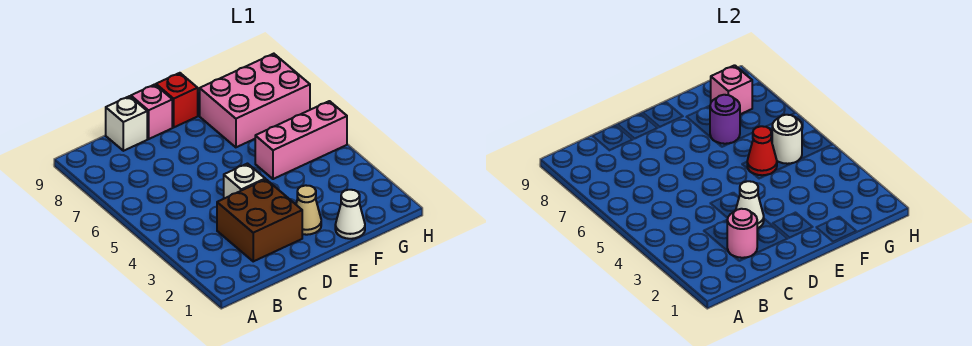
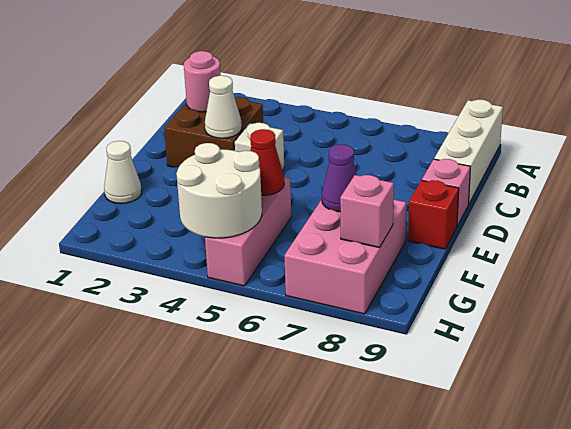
white brick C9 level 1 -> white brick A9:C9 level 1
tan cone E2 level 1 -> none
purple round brick F7 level 2 -> purple cone F7 level 2
white round brick G5 level 2 -> white round brick G4:H5 level 2

